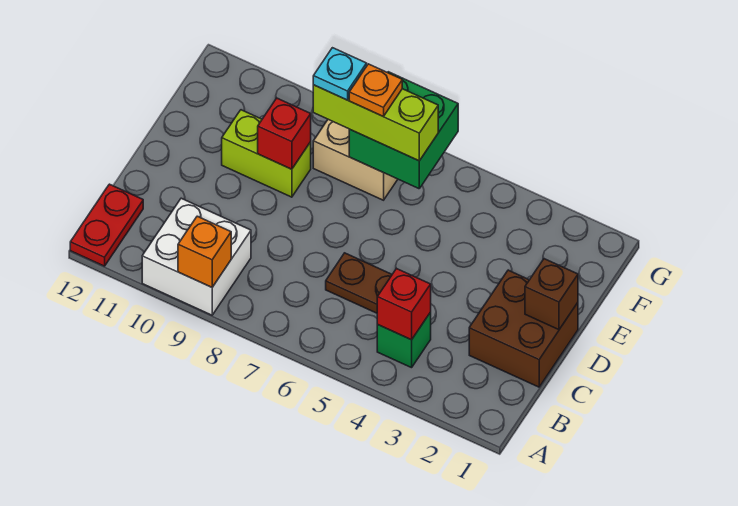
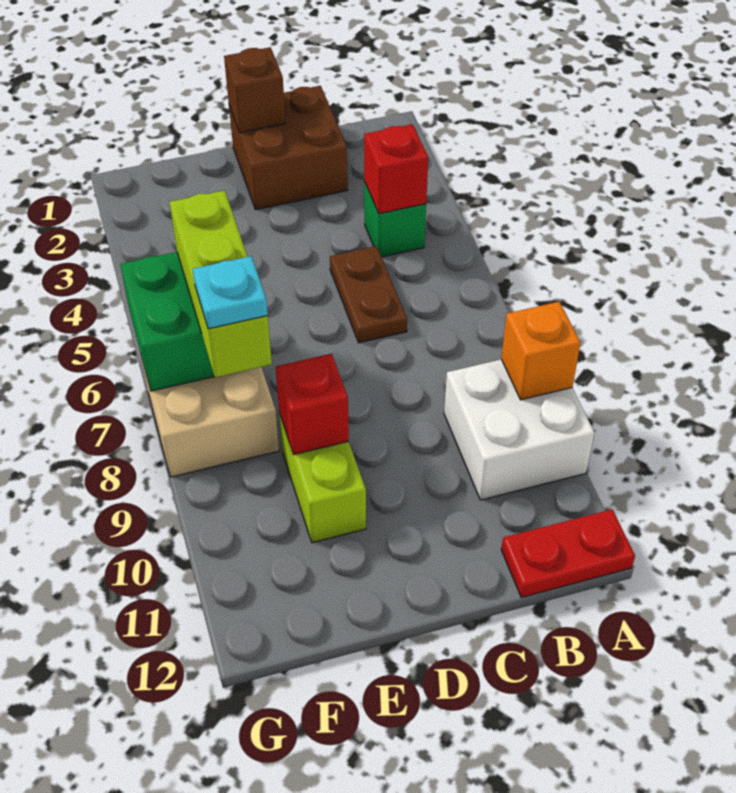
orange plate F7 level 4 -> none

